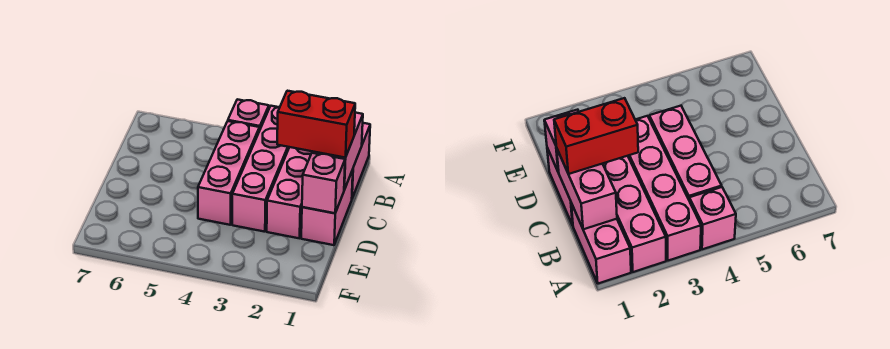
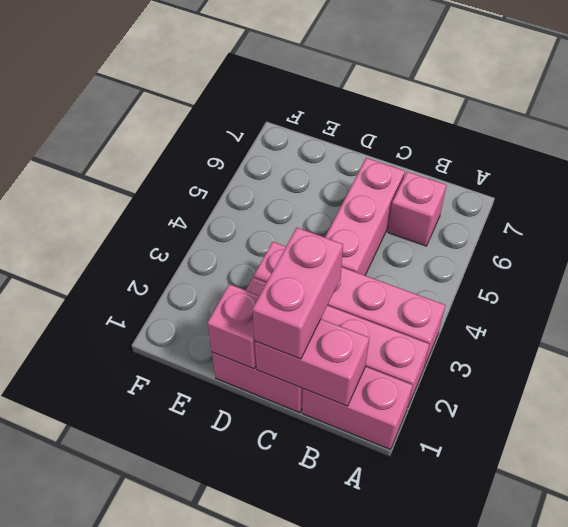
pink brick A4 level 1 -> pink brick B6 level 1
pink brick B4:D4 level 1 -> pink brick C4:C6 level 1
red brick C1:C2 level 3 -> pink brick C1:C2 level 3

